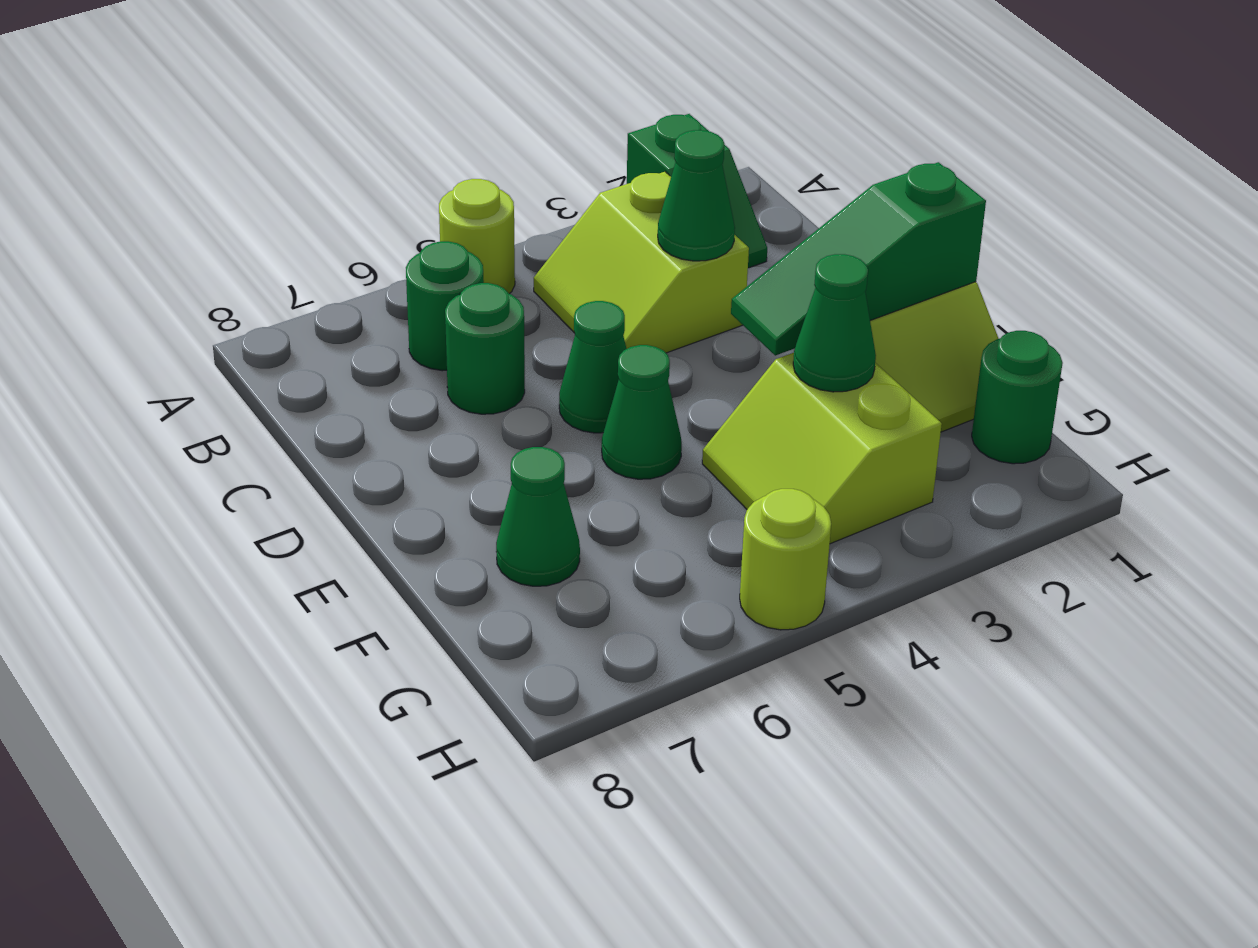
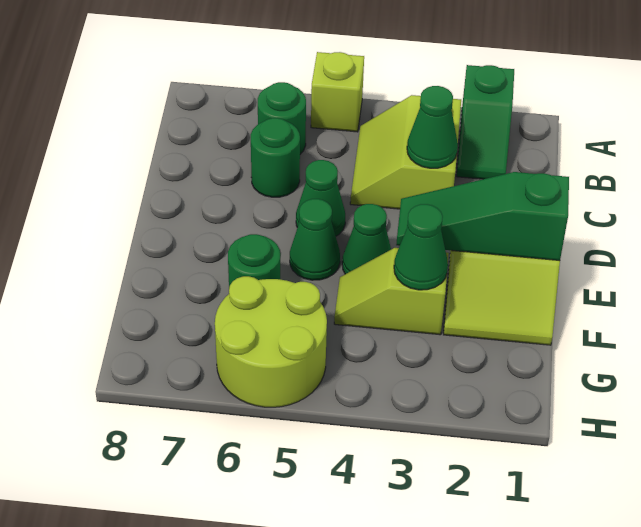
lime round brick A5 level 1 -> lime brick A5 level 1
lime slope F3:G4 level 1 top 3 -> lime slope F3:F4 level 1 top 3
green cone F7 level 1 -> green cone E4 level 1
green round brick G1 level 1 -> green round brick F6 level 1
lime round brick H5 level 1 -> lime round brick G5:H6 level 1

